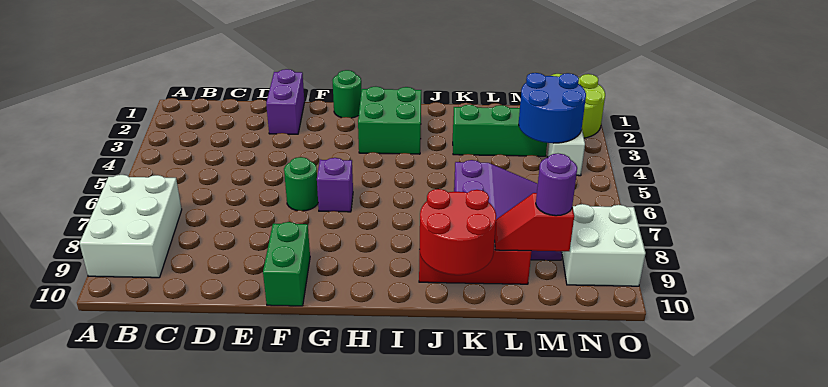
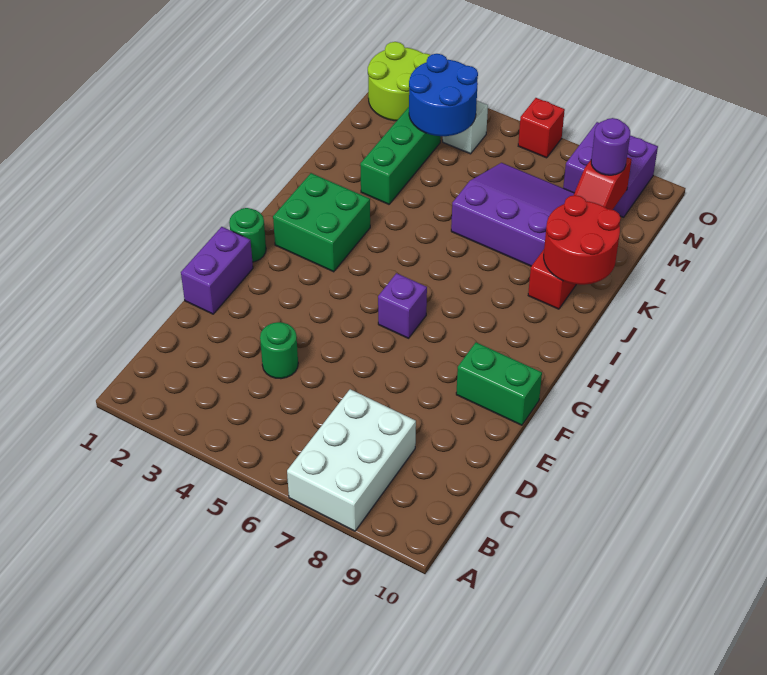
white brick A7:B9 level 1 -> white brick A7:C8 level 1
purple brick E1:E2 level 1 -> purple brick E1:F1 level 1
green round brick F6 level 1 -> green round brick D4 level 1
white brick N8:O9 level 1 -> purple brick N8:O9 level 1
none -> red brick O6 level 1

